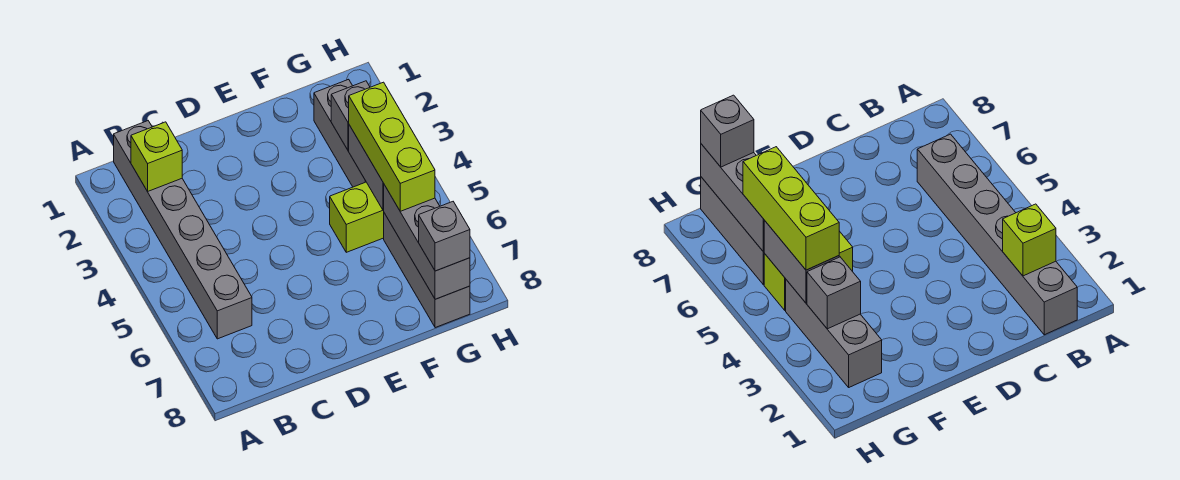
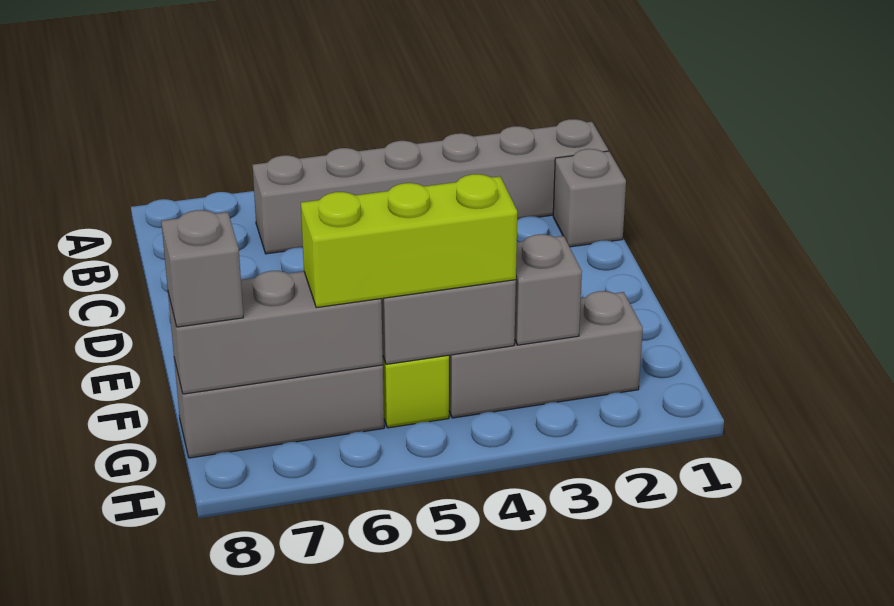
lime brick B2 level 2 -> none
none -> grey brick C1 level 1

